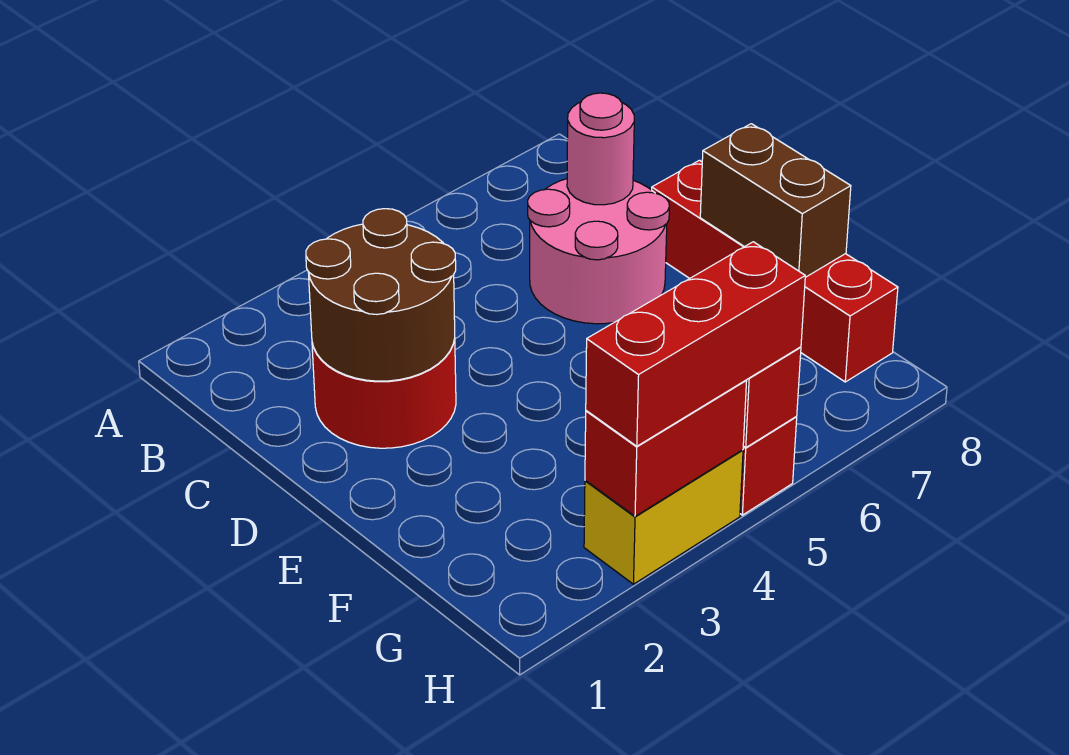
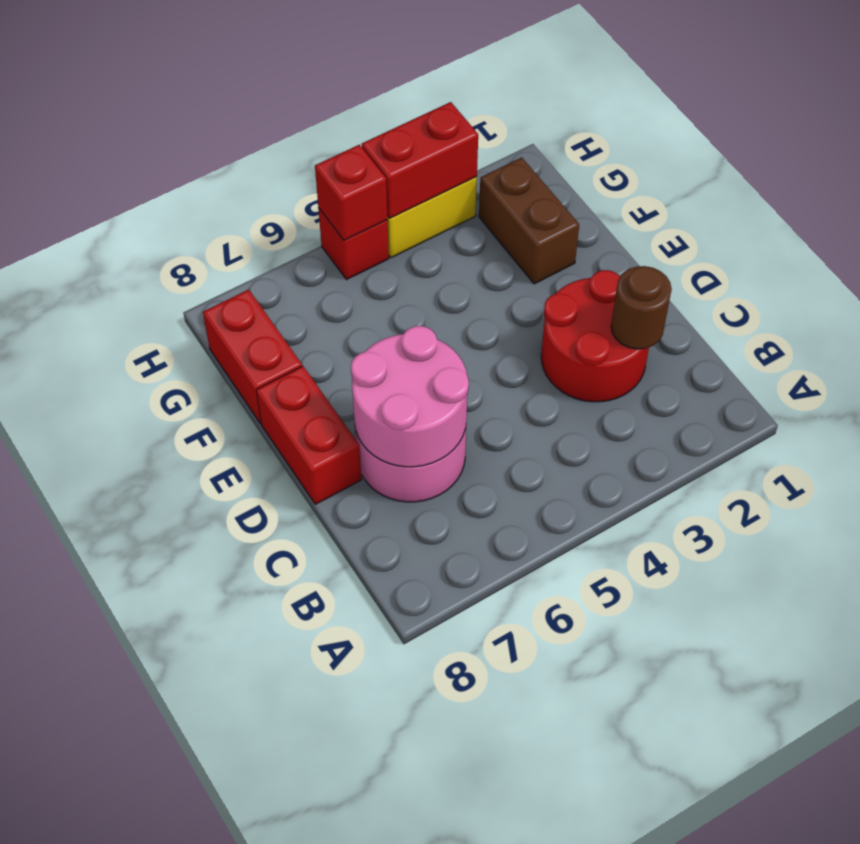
brown round brick C2:D3 level 2 -> brown round brick C2 level 2
pink round brick C7 level 2 -> pink round brick C6:D7 level 2
brown brick E8:F8 level 2 -> brown brick F2:G2 level 1
red brick H3:H5 level 3 -> none

